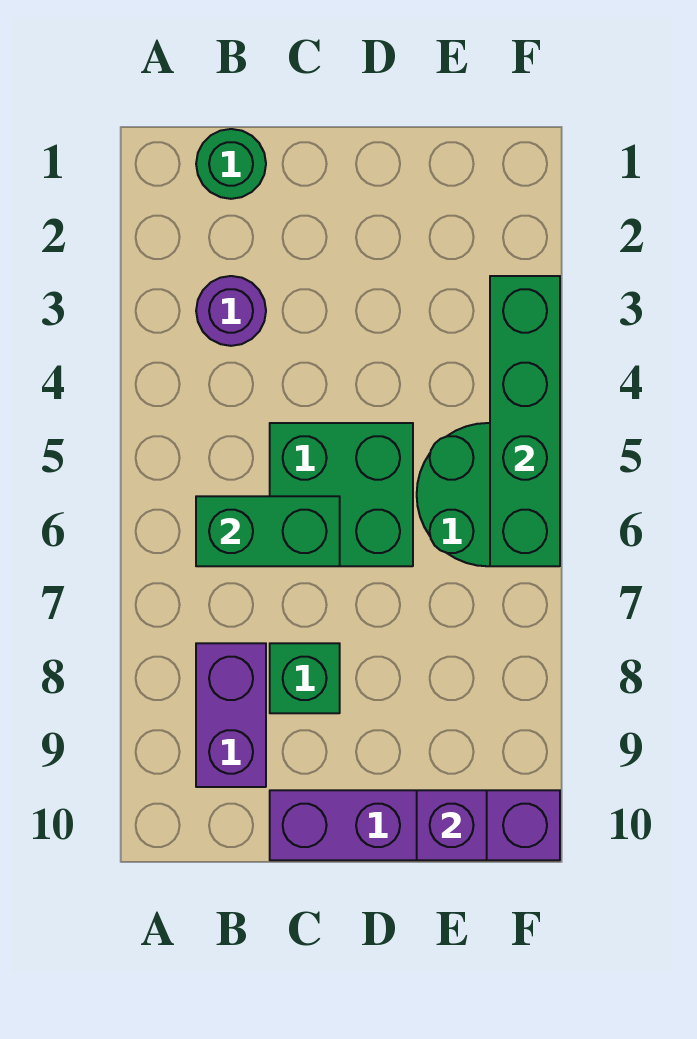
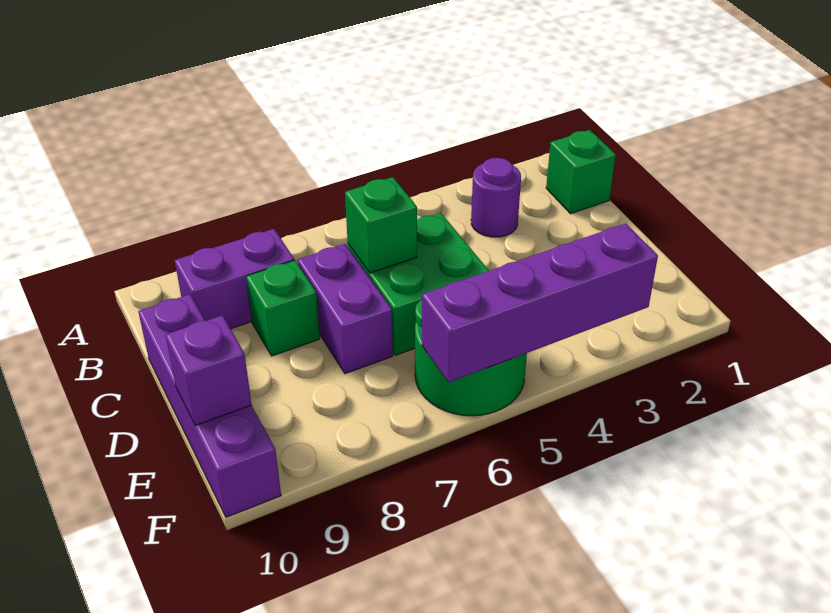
green round brick B1 level 1 -> green brick B1 level 1
green brick B6:C6 level 2 -> green brick C6 level 2
none -> purple brick C7:D7 level 1
green brick F3:F6 level 2 -> purple brick F3:F6 level 2

